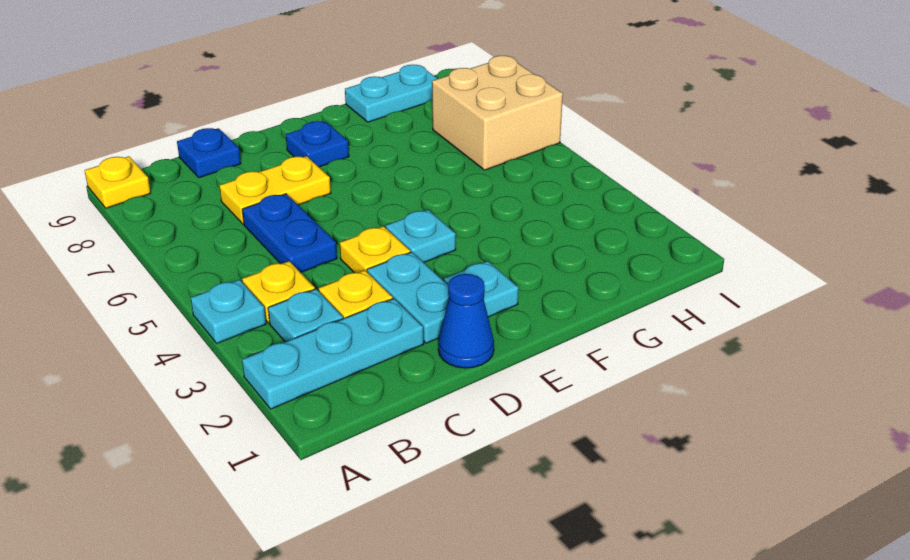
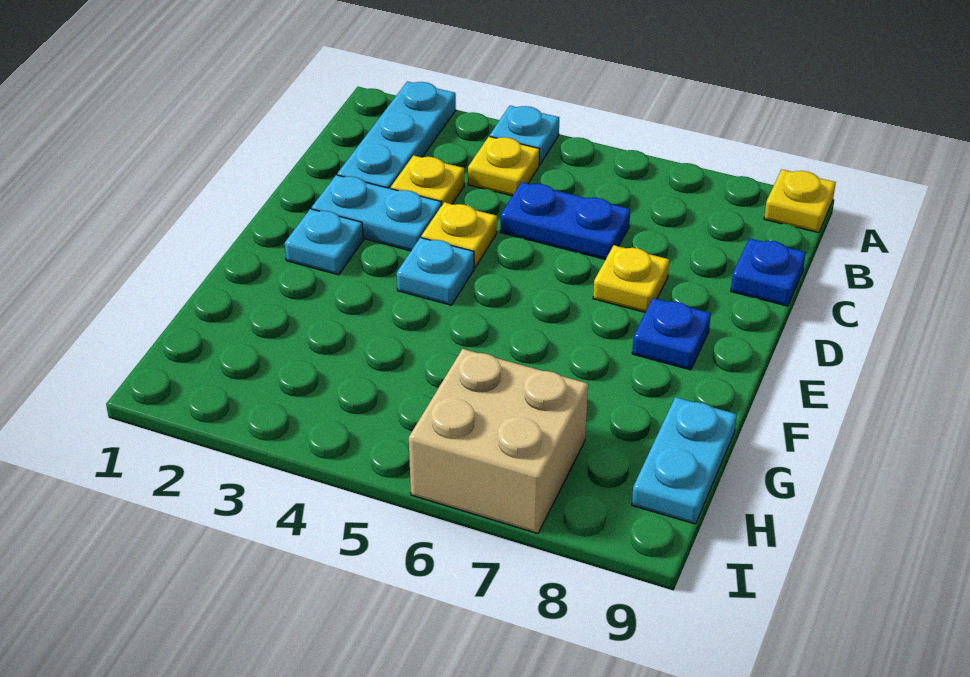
cyan plate B3 level 1 -> none
yellow plate C7:D7 level 1 -> yellow plate D7 level 1
blue cone D1 level 1 -> none

